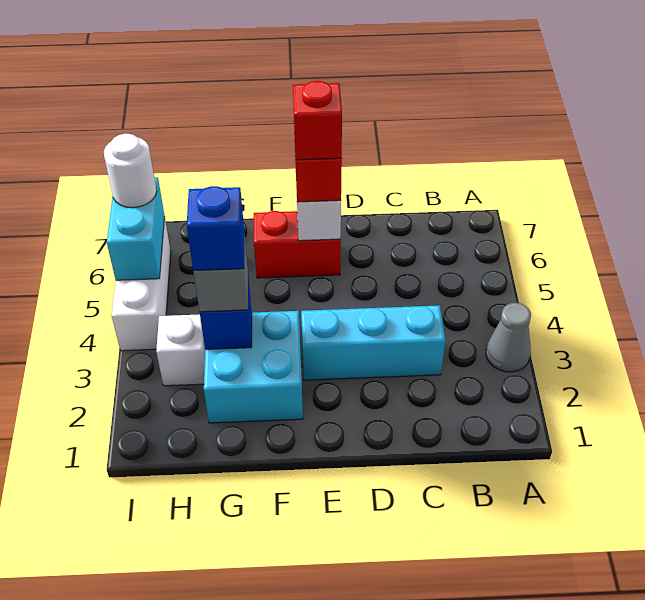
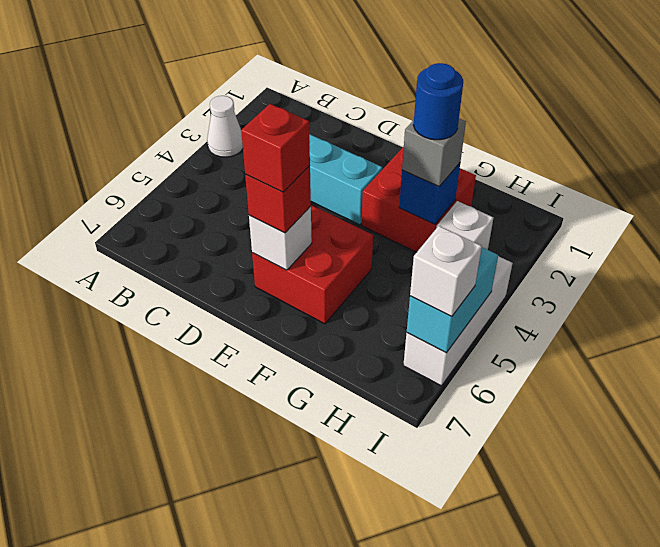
grey cone A3 level 1 -> white cone A3 level 1
red brick E6:F6 level 1 -> red brick E5:F6 level 1
cyan brick F2:G3 level 1 -> red brick F2:G3 level 1
blue brick G3 level 4 -> blue round brick G3 level 4
white round brick I6 level 3 -> white brick I6 level 3

